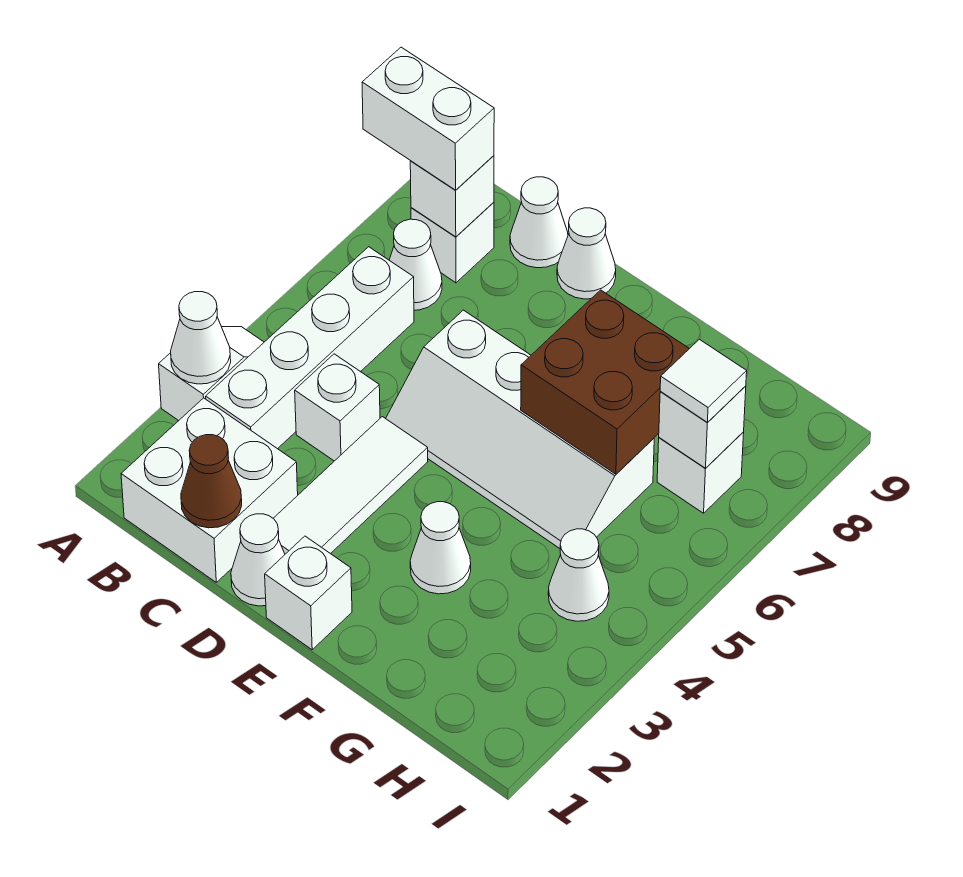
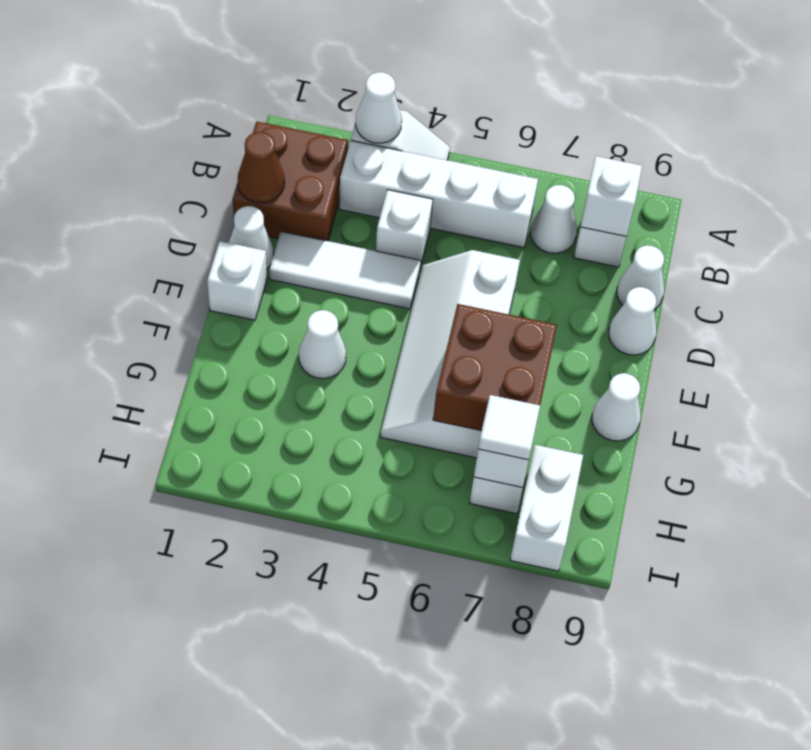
white brick A8:B8 level 3 -> white brick H8:I8 level 1
white brick B1:C2 level 1 -> brown brick B1:C2 level 1
white cone H4 level 1 -> white cone F9 level 1

